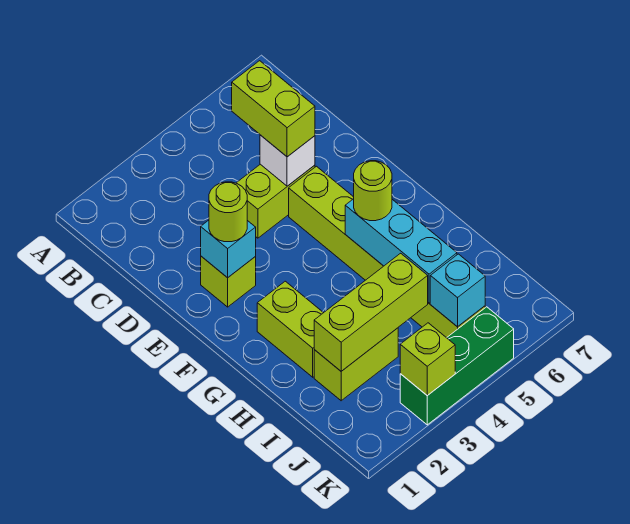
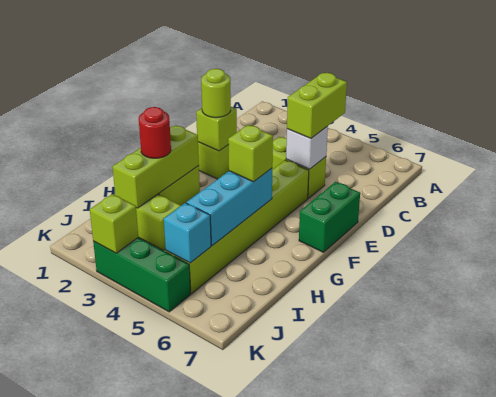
cyan brick E2 level 2 -> lime brick E2 level 2
none -> green brick E7:F7 level 1
lime round brick G5 level 3 -> lime brick G5 level 3
none -> red round brick H2 level 3
lime brick I2:I4 level 2 -> lime brick G2:I2 level 2

